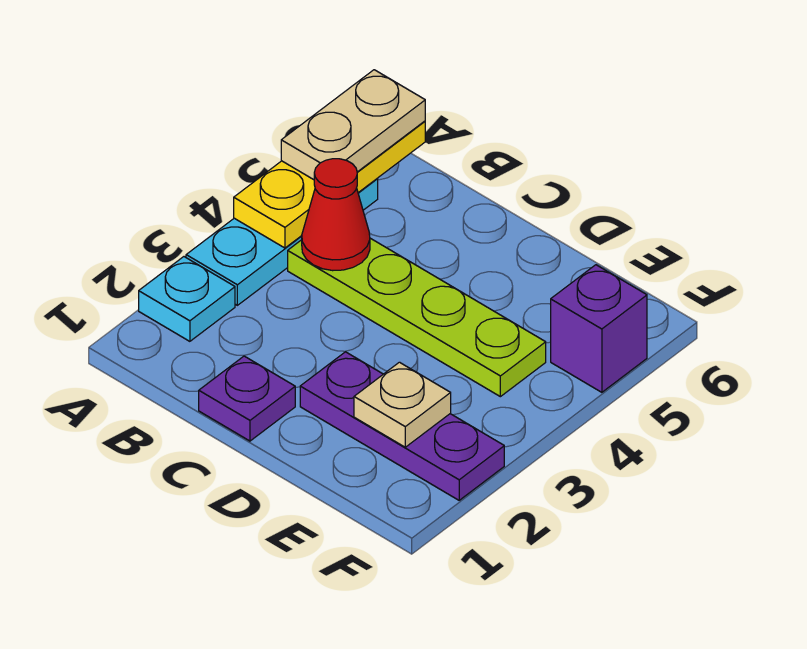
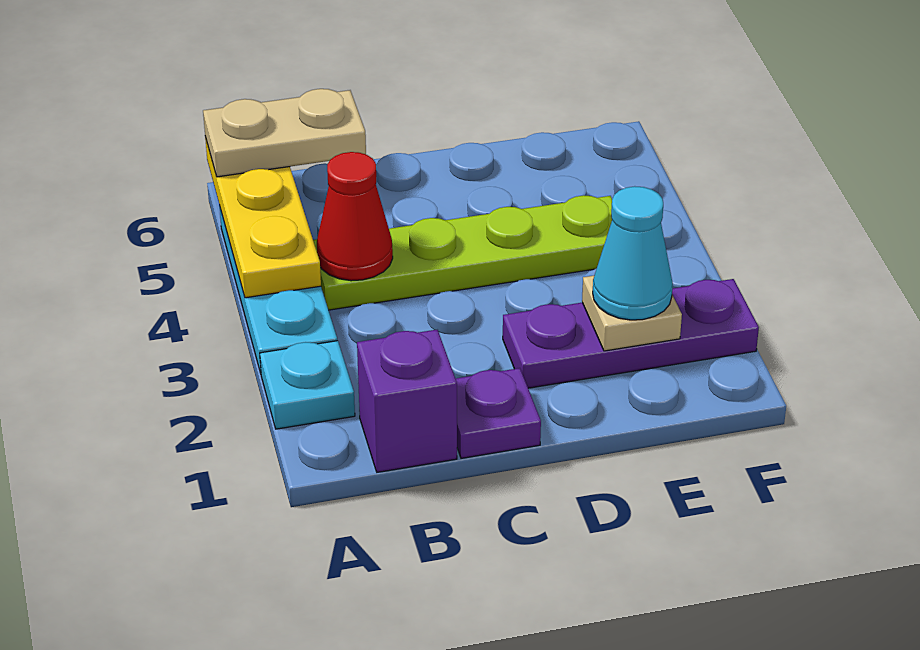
tan plate A5:A6 level 3 -> tan plate A6:B6 level 3
none -> cyan cone E2 level 3
purple brick F5 level 1 -> purple brick B1 level 1

